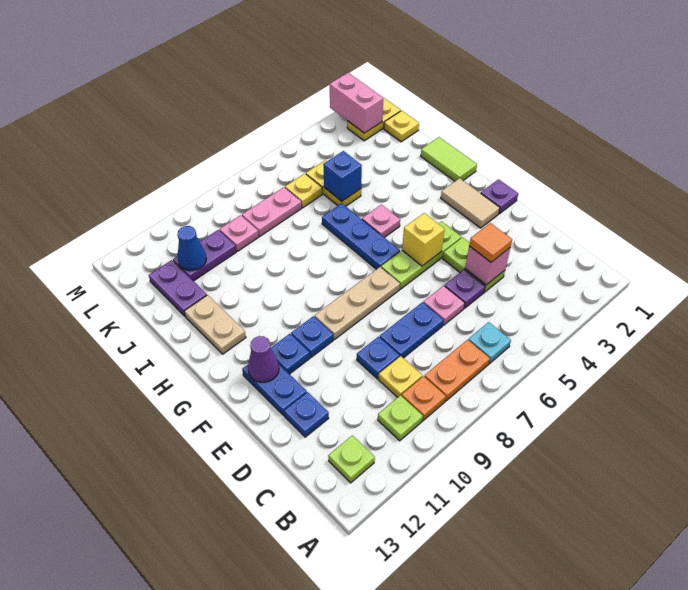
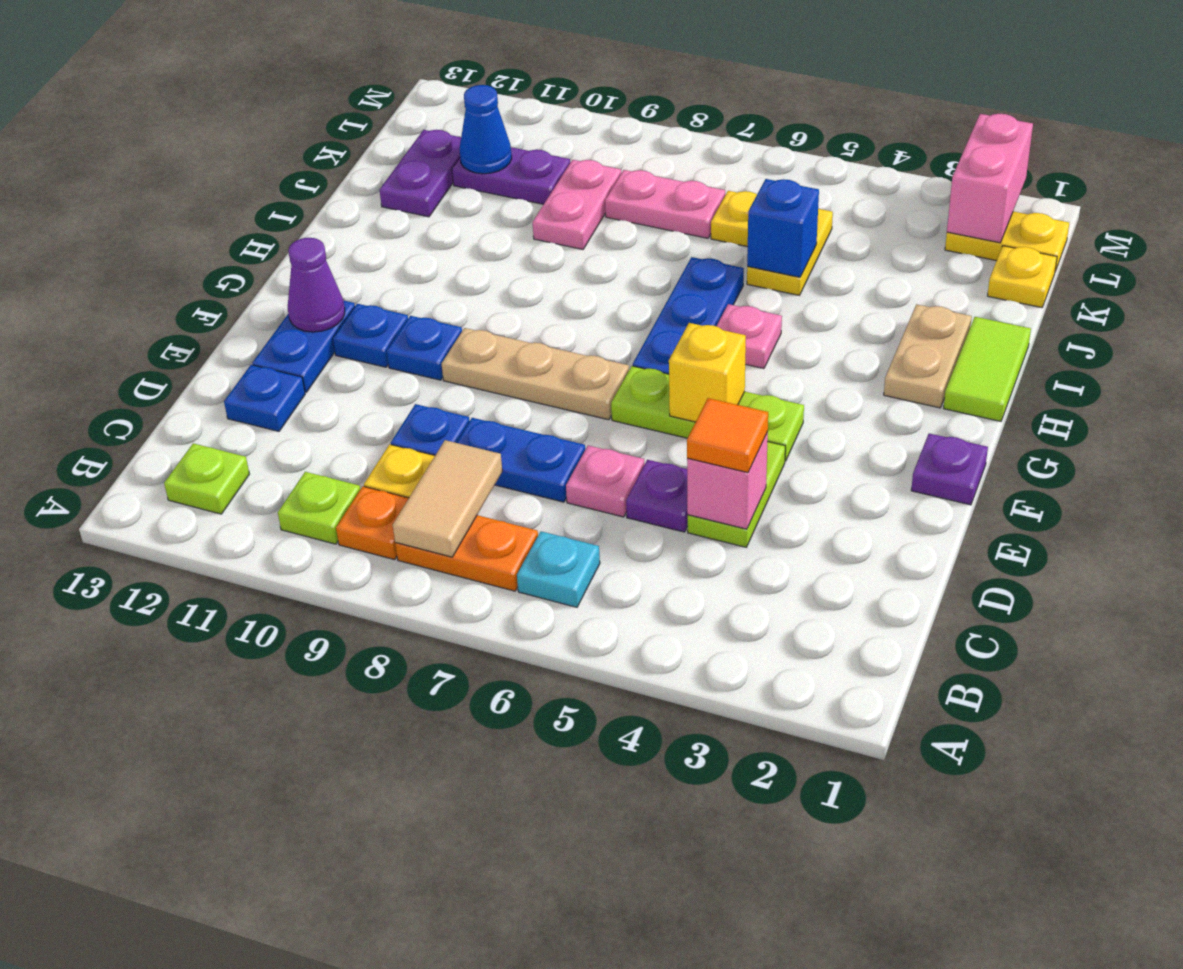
tan tile F2:G2 level 1 -> tan tile B8:C8 level 2
tan plate H12:I12 level 1 -> tan plate H2:I2 level 1
pink plate K9 level 1 -> pink plate J9:K9 level 1

